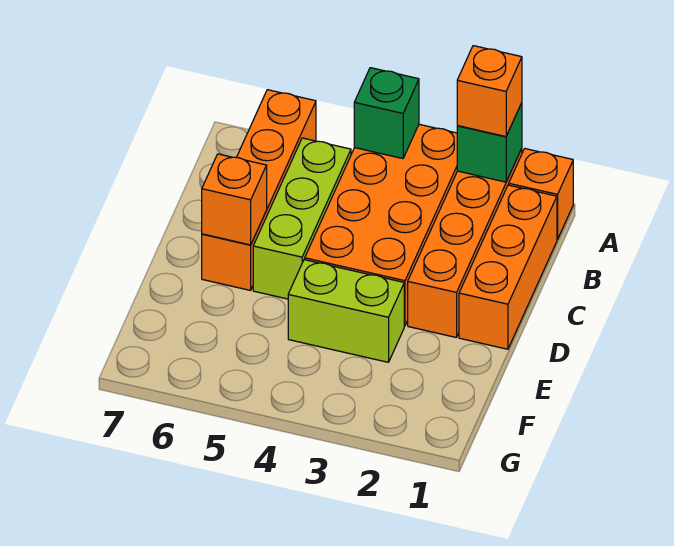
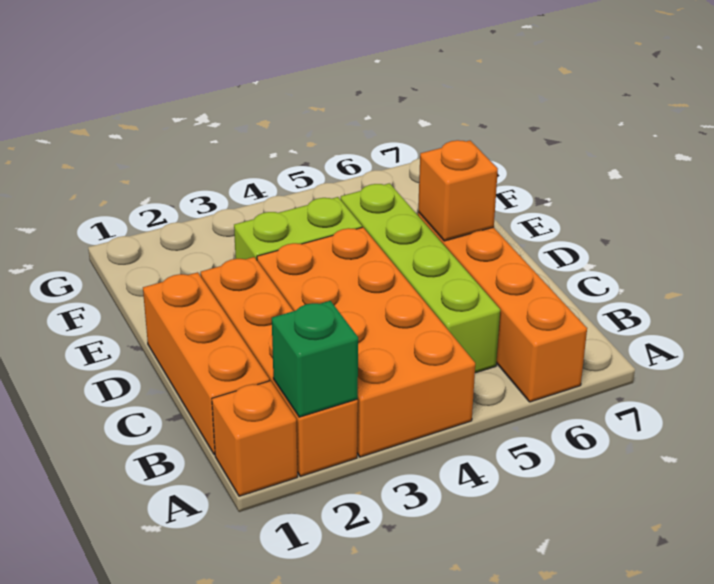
orange brick A2 level 3 -> none
green brick A4 level 2 -> none
lime brick B5:D5 level 1 -> lime brick B5:E5 level 1

